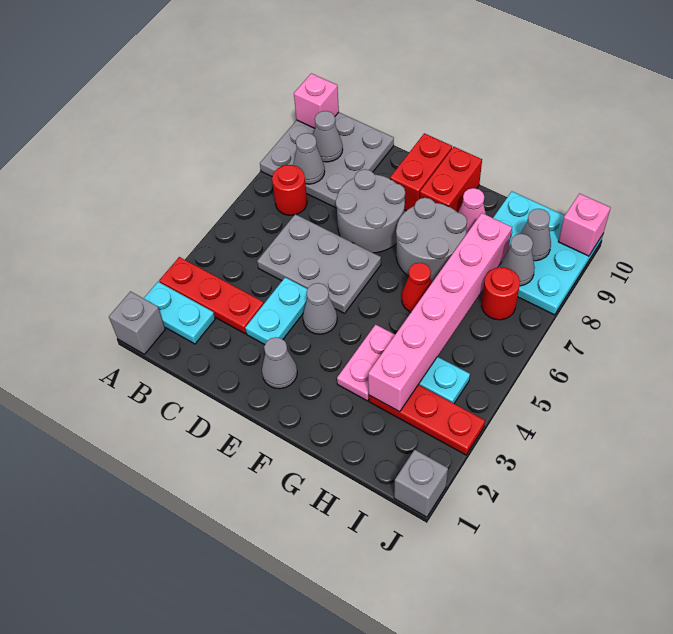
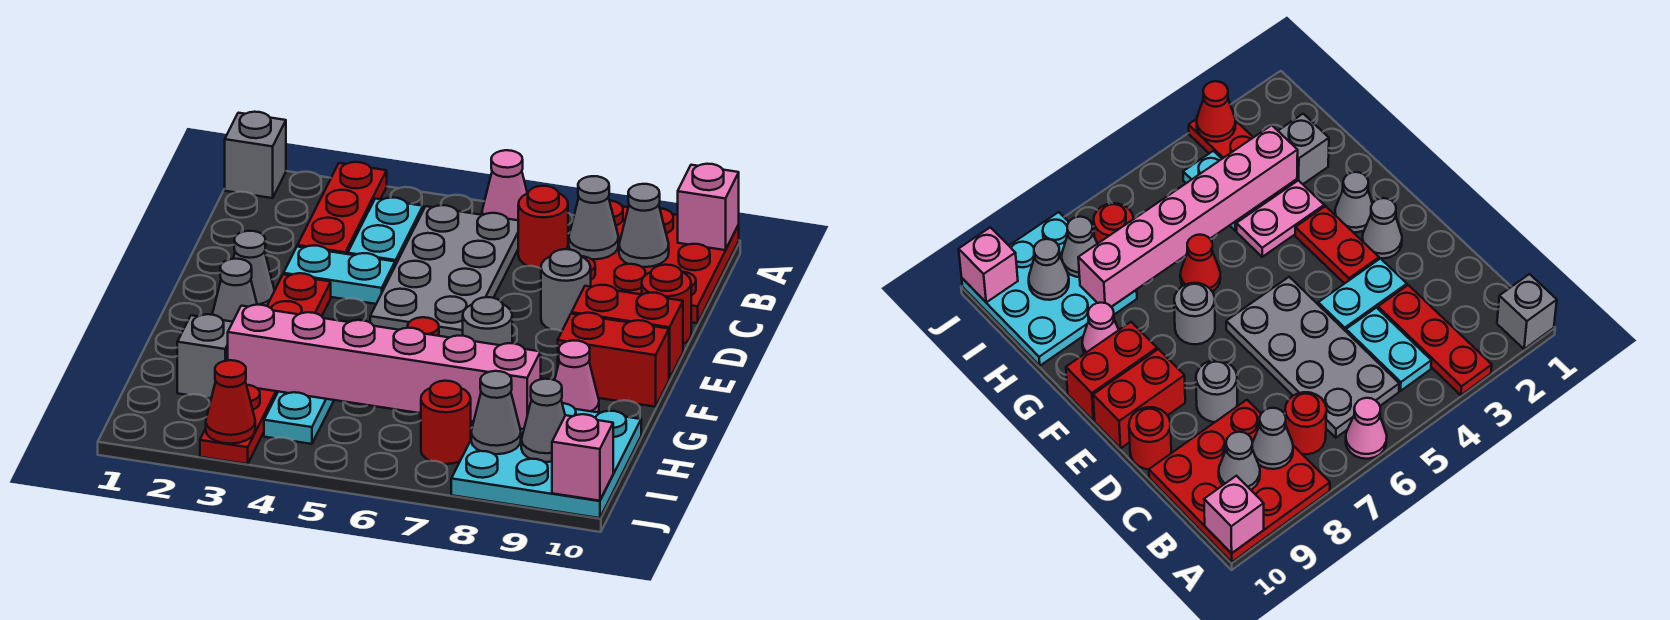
cyan plate A2:B2 level 1 -> cyan plate B4:C4 level 1
none -> pink cone A6 level 1
grey plate A8:C10 level 1 -> red plate A8:C10 level 1
grey plate C5:E6 level 1 -> grey plate B5:E6 level 1
grey round brick D7:E8 level 1 -> grey round brick D8 level 1
none -> red round brick D10 level 1
none -> red plate E3:F3 level 1
grey cone E4 level 1 -> grey cone F2 level 1
grey round brick F7:G8 level 1 -> grey round brick F7 level 1
grey brick J1 level 1 -> grey brick H2 level 1
none -> red cone J3 level 2

